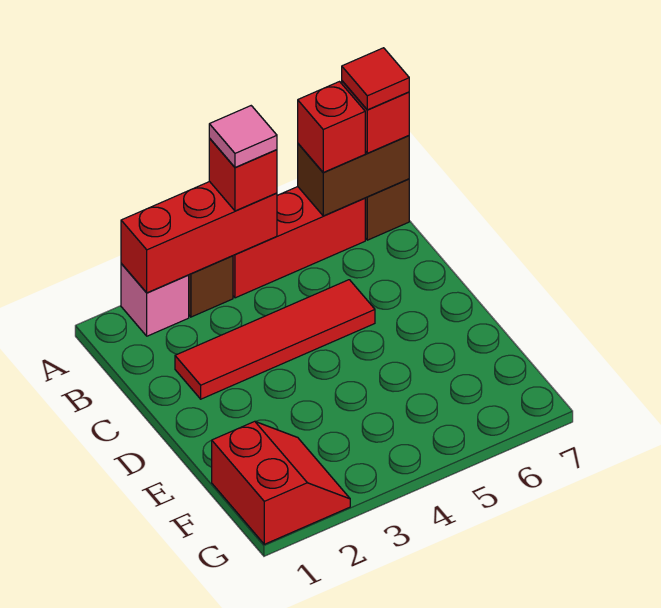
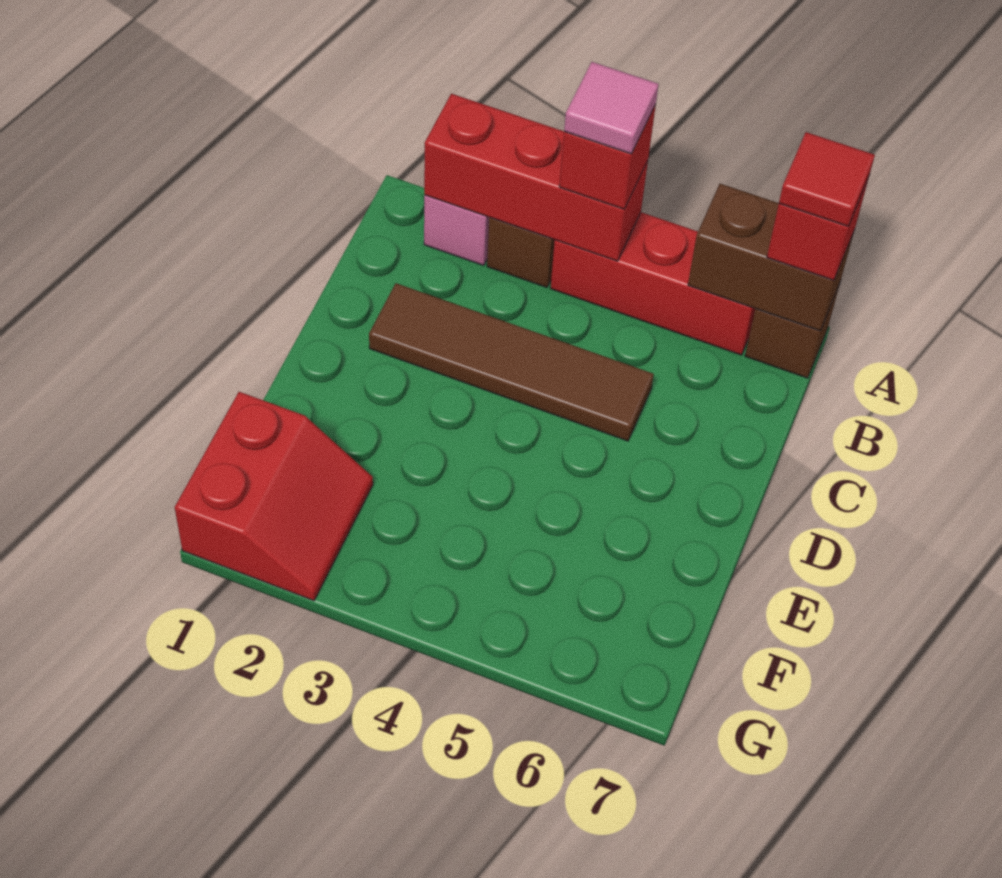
red brick A6 level 3 -> none
red tile C2:C5 level 1 -> brown tile C2:C5 level 1

